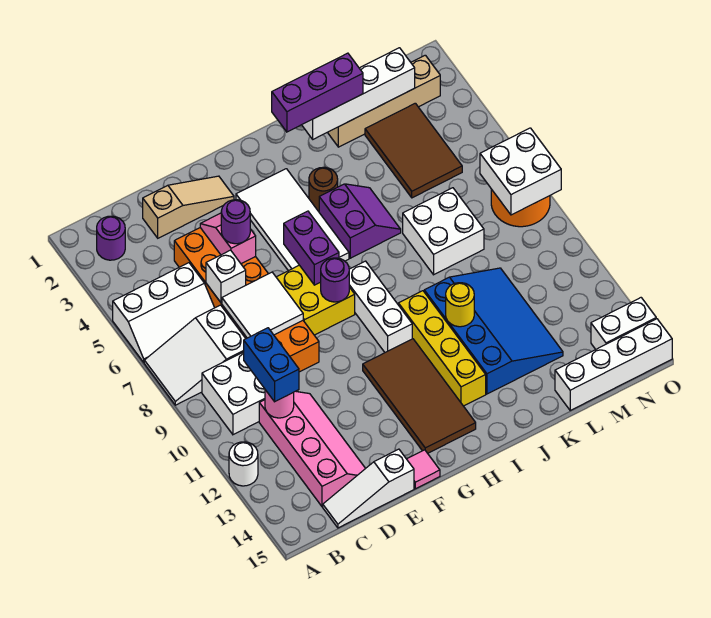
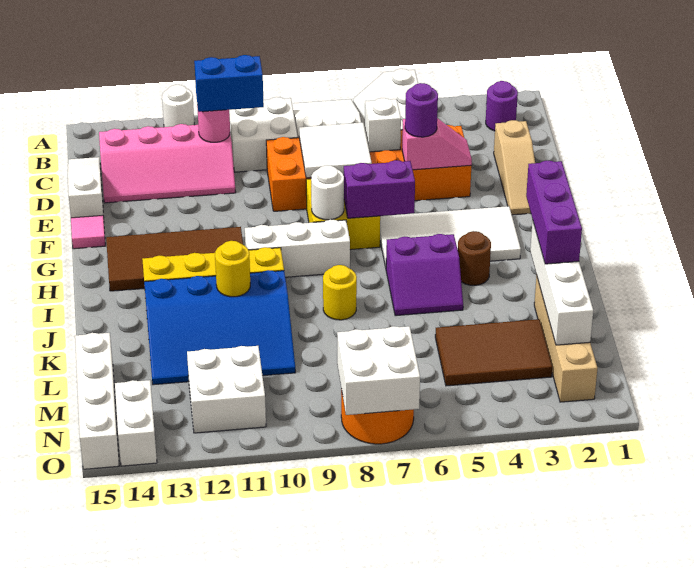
purple round brick G8 level 2 -> white round brick G8 level 2
none -> yellow round brick J8 level 1
white brick K7:L8 level 1 -> white brick M11:N12 level 1

